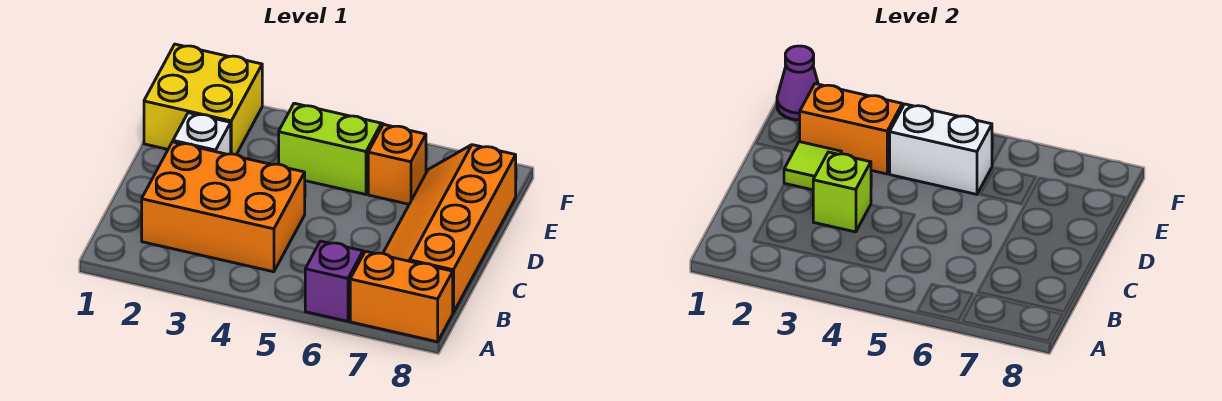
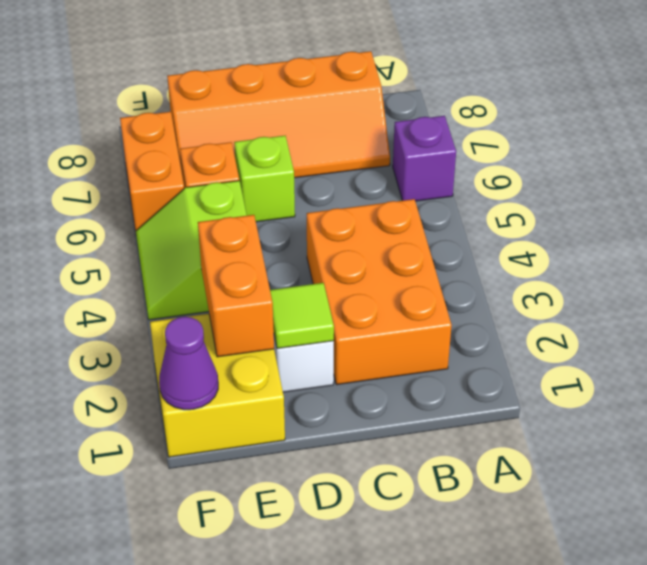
orange brick A7:A8 level 1 -> orange brick F6:F7 level 1
lime brick C3 level 2 -> lime brick D6 level 1
white brick E4:E5 level 2 -> none

